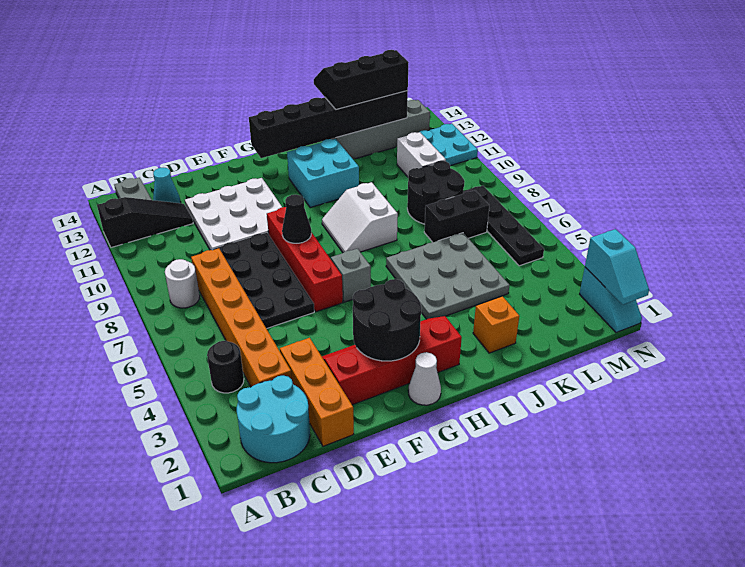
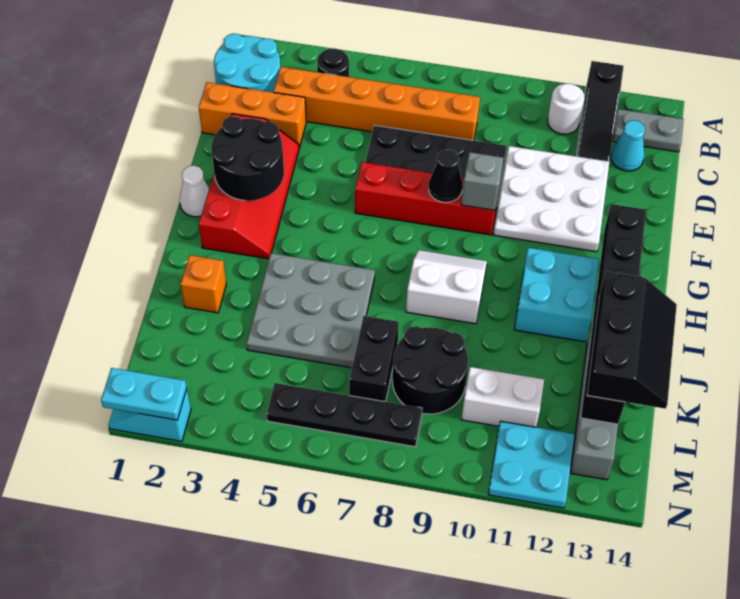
white round brick B8 level 1 -> white round brick B11 level 1
grey brick G6 level 1 -> grey brick F9 level 2
cyan slope N1:N2 level 2 top 2 -> cyan plate N1:N2 level 2

